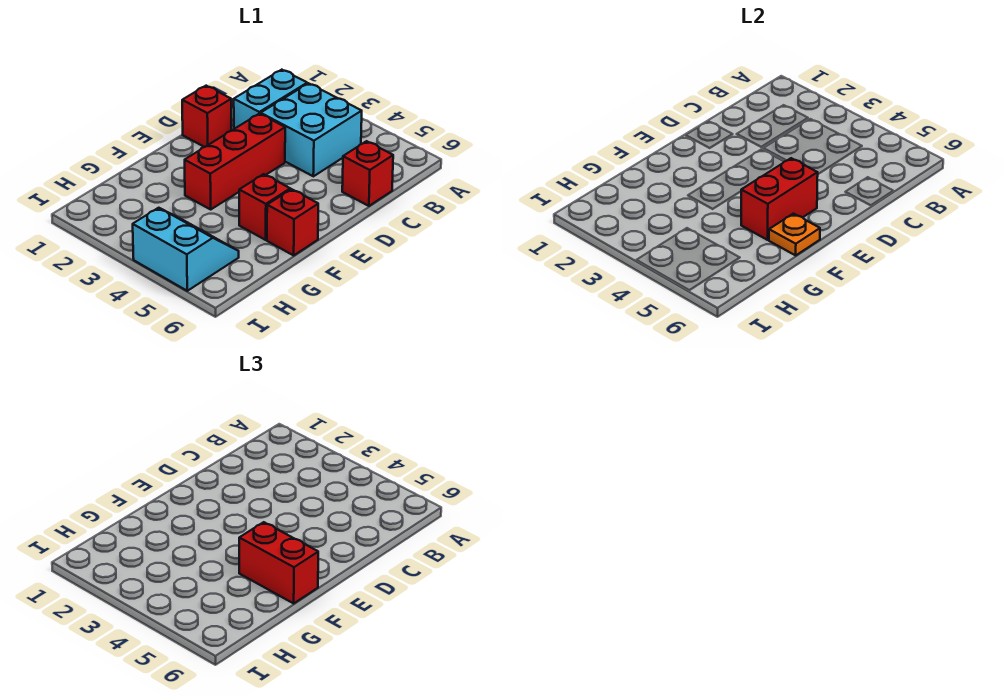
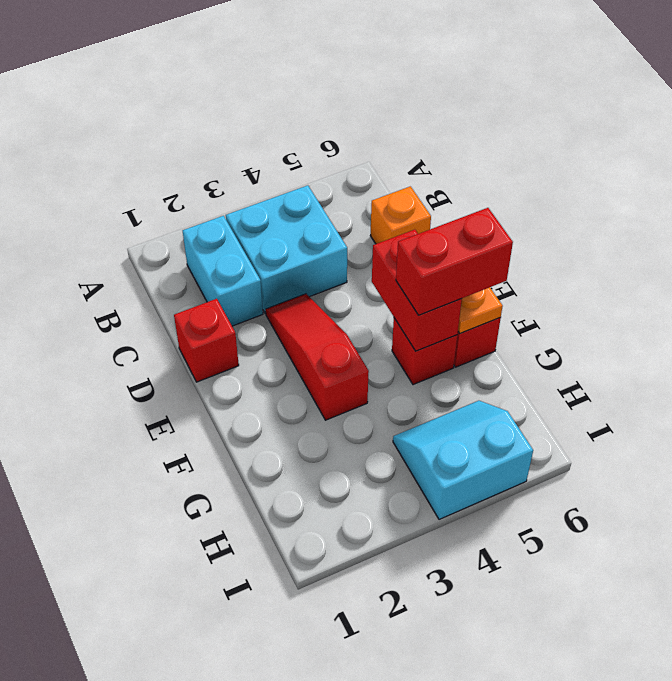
red brick C6 level 1 -> orange brick C6 level 1
red brick D3:F3 level 1 -> red slope D3:F3 level 1 top F

